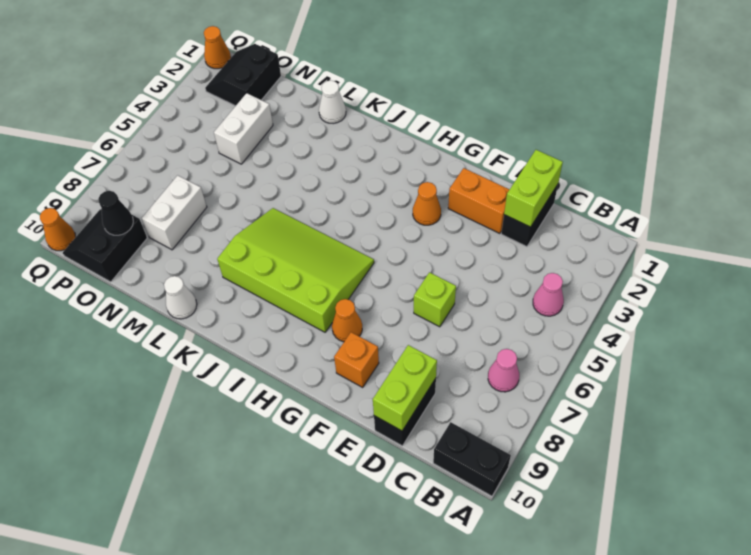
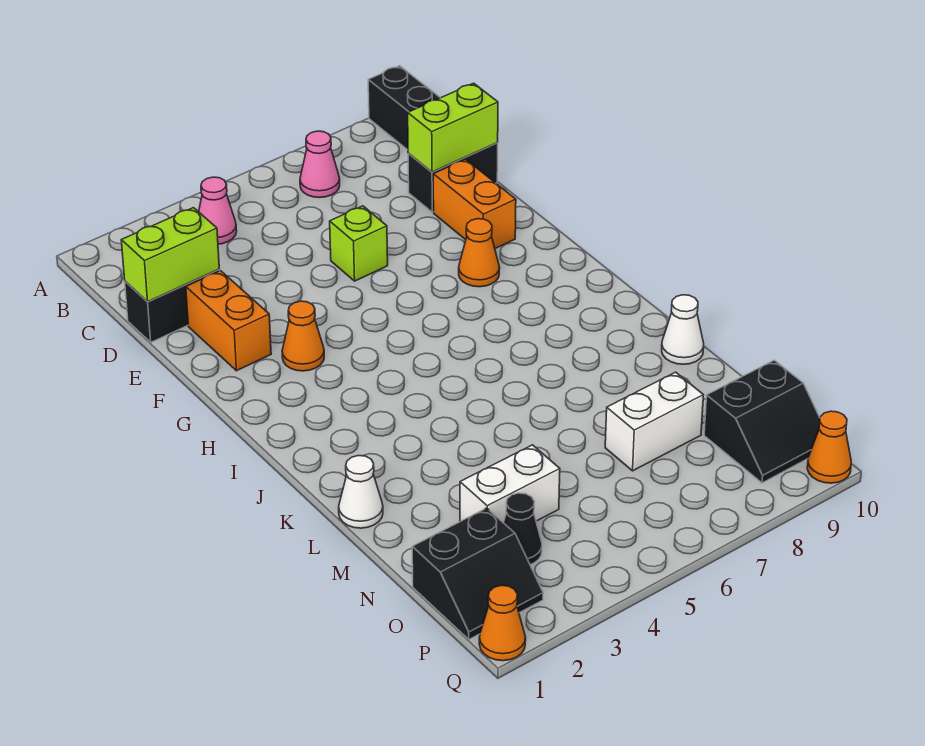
orange brick F9 level 1 -> orange brick E9:F9 level 1
lime slope H6:K8 level 1 top 8 -> none
black cone O9 level 2 -> black cone O3 level 1

